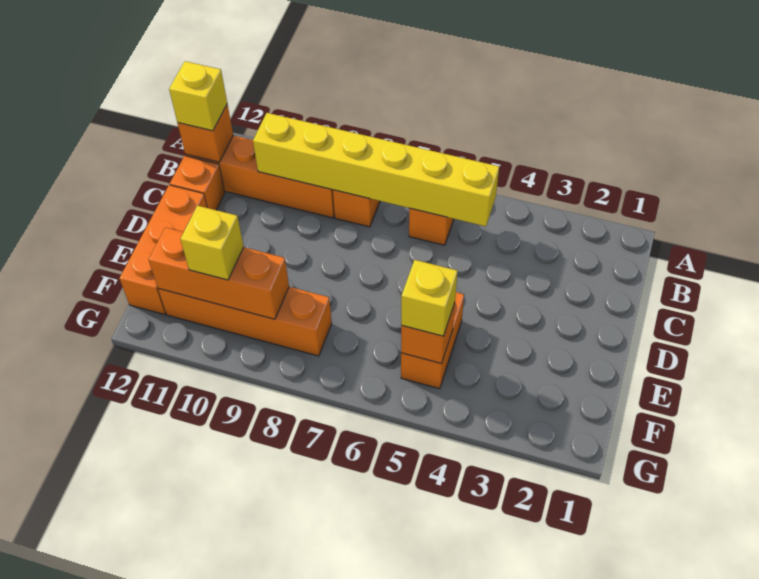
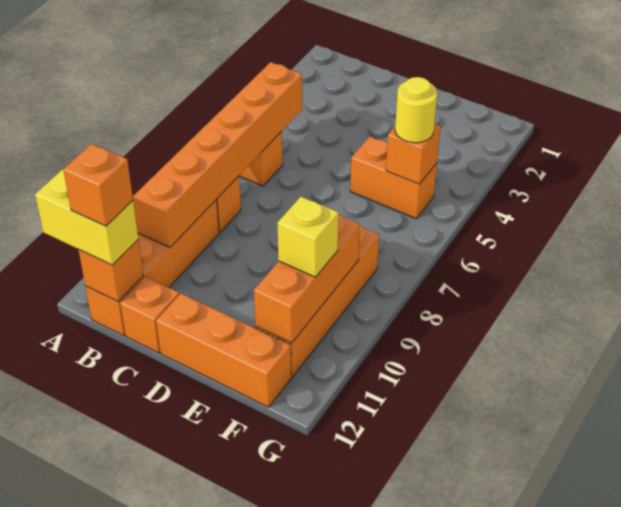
yellow brick B5:B10 level 2 -> orange brick B5:B10 level 2
yellow brick B12 level 3 -> yellow brick A12:B12 level 3
none -> orange brick B12 level 4
yellow brick F5 level 3 -> yellow round brick F5 level 3

